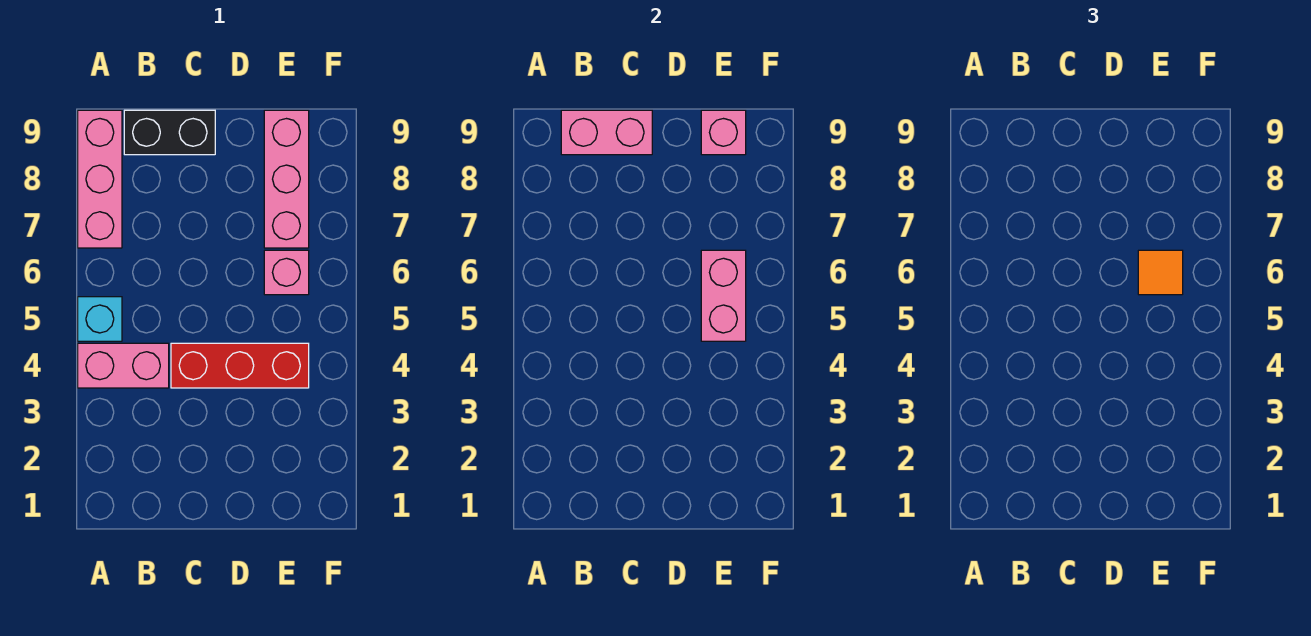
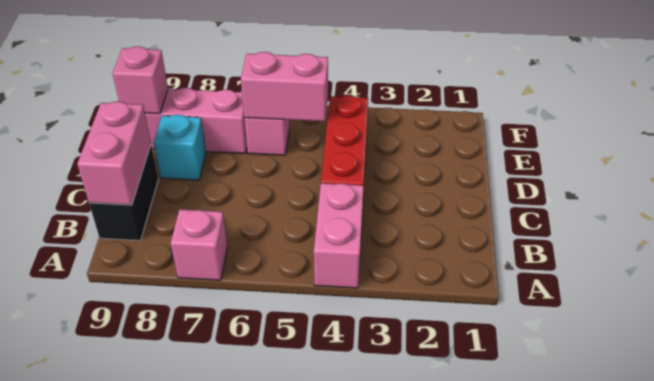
cyan brick A5 level 1 -> cyan brick D8 level 1
pink brick A7:A9 level 1 -> pink brick A7 level 1
orange tile E6 level 3 -> none

